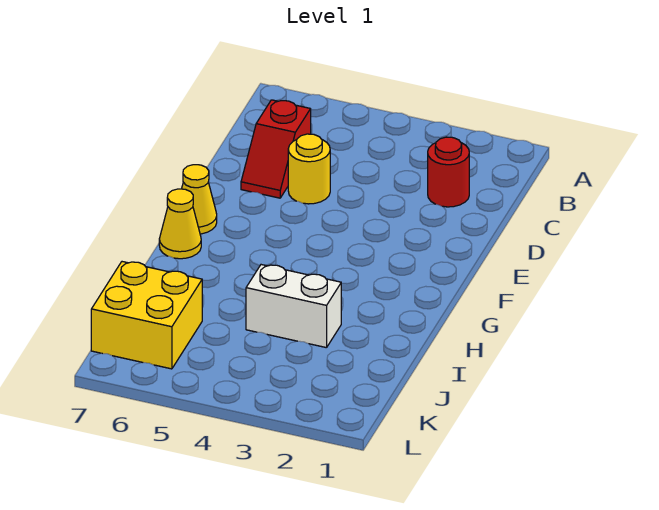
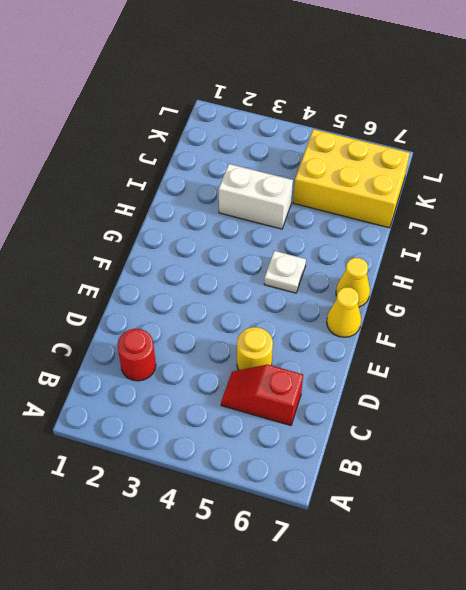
red slope C6:D6 level 1 top C -> red slope C5:C6 level 1 top 6
none -> white plate G5 level 1
yellow brick J6:K7 level 1 -> yellow brick J5:K7 level 1

